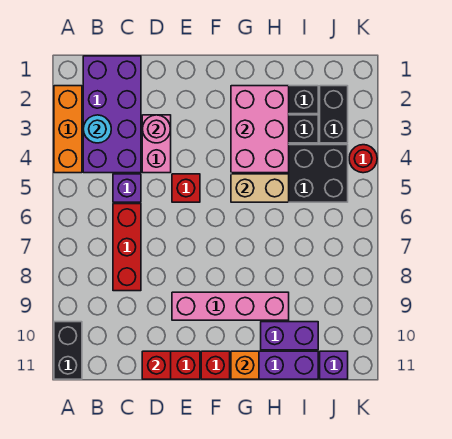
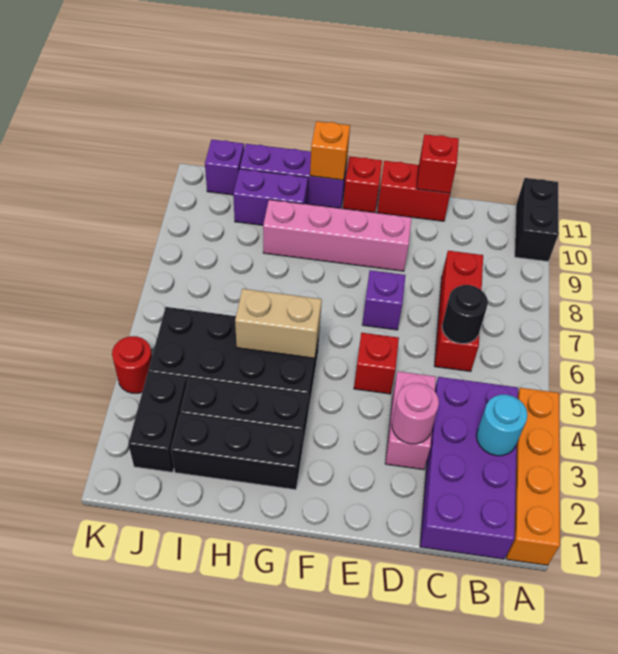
orange brick A2:A4 level 1 -> orange brick A1:A4 level 1
purple brick C5 level 1 -> purple brick E7 level 1
none -> black round brick C6 level 2
pink brick G2:H4 level 2 -> none

